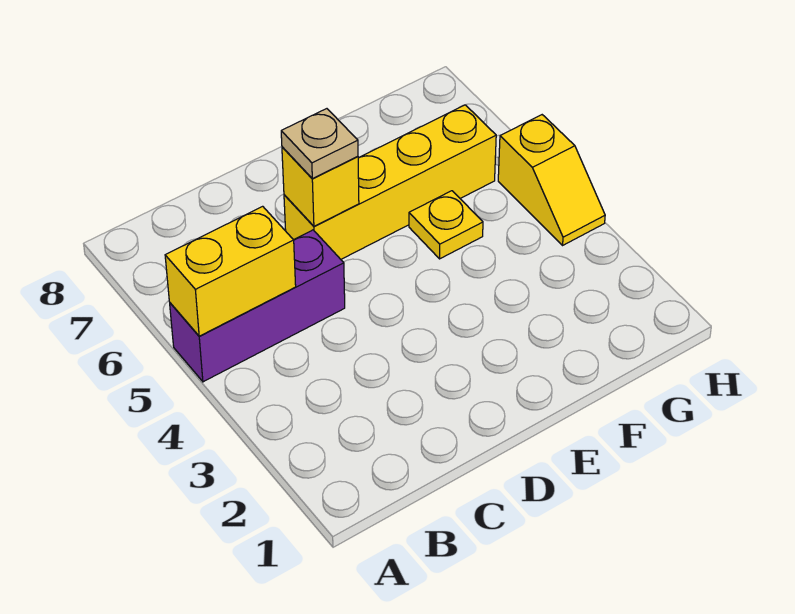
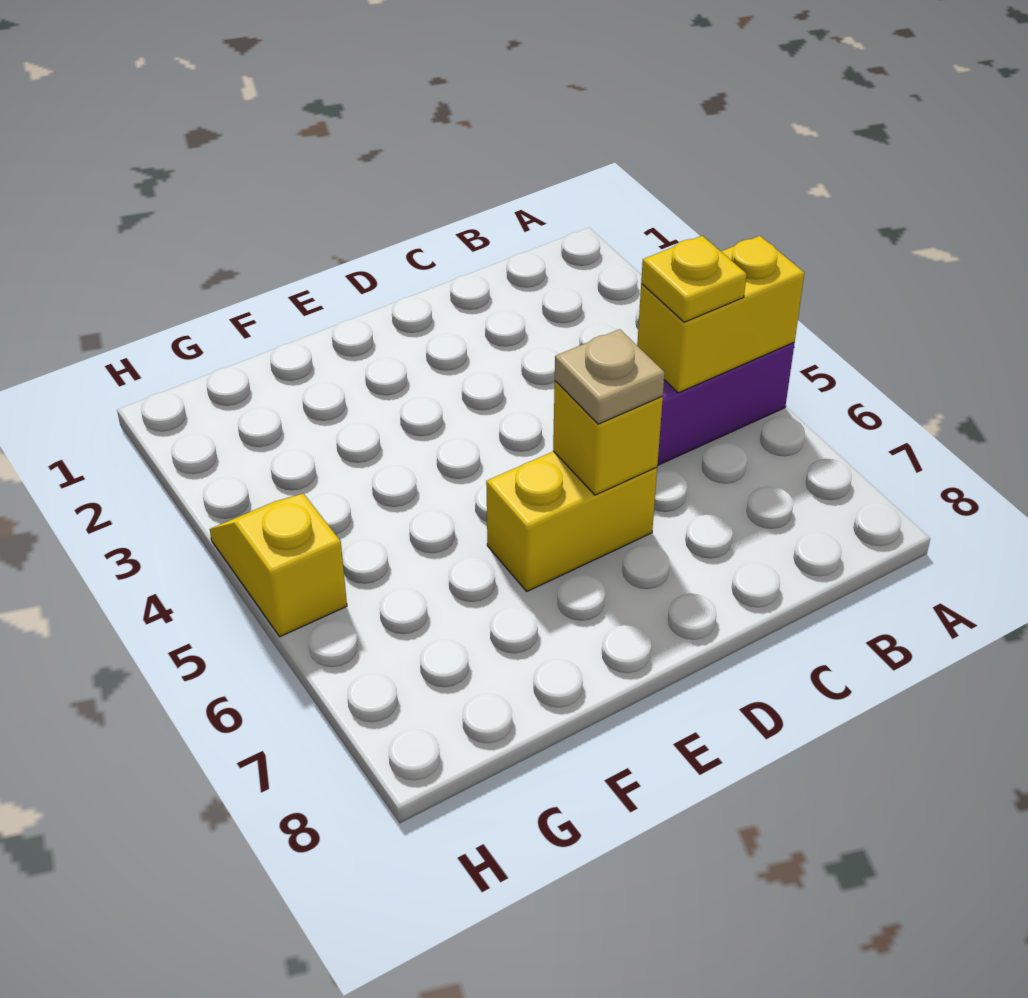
yellow brick D6:G6 level 1 -> yellow brick D6:E6 level 1
yellow plate F5 level 1 -> yellow plate B5 level 3

